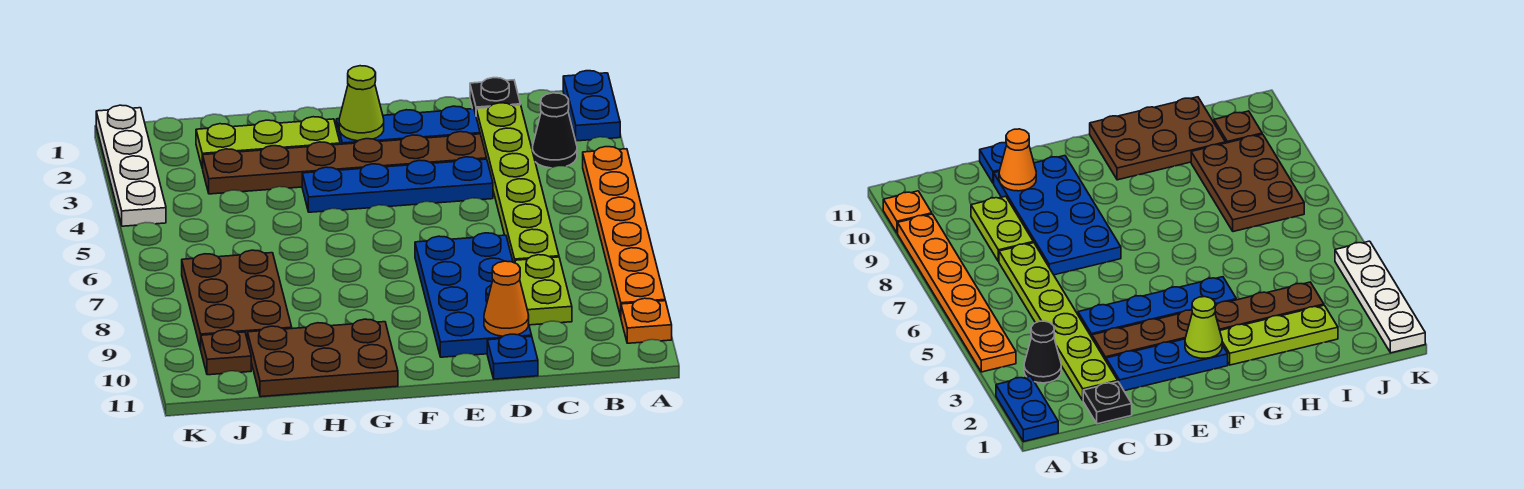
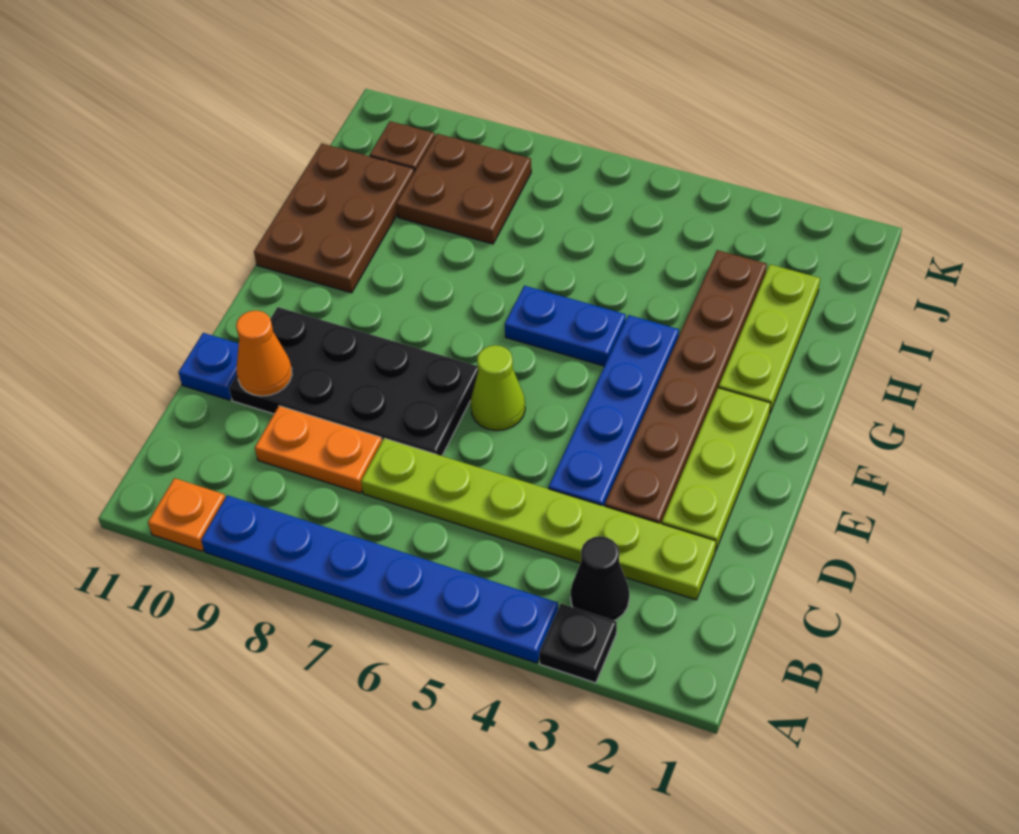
blue plate A1:A2 level 1 -> blue plate G5:G6 level 1
orange plate A4:A9 level 1 -> blue plate A4:A9 level 1
black plate C1 level 1 -> black plate A3 level 1
lime plate C8:C9 level 1 -> orange plate C8:C9 level 1
blue plate D2:F2 level 1 -> lime plate D2:F2 level 1
blue plate D7:E10 level 1 -> black plate D7:E10 level 1
lime cone F2 level 2 -> lime cone E6 level 1
brown plate I7:J9 level 1 -> brown plate I8:J9 level 1
white plate K1:K4 level 1 -> none

